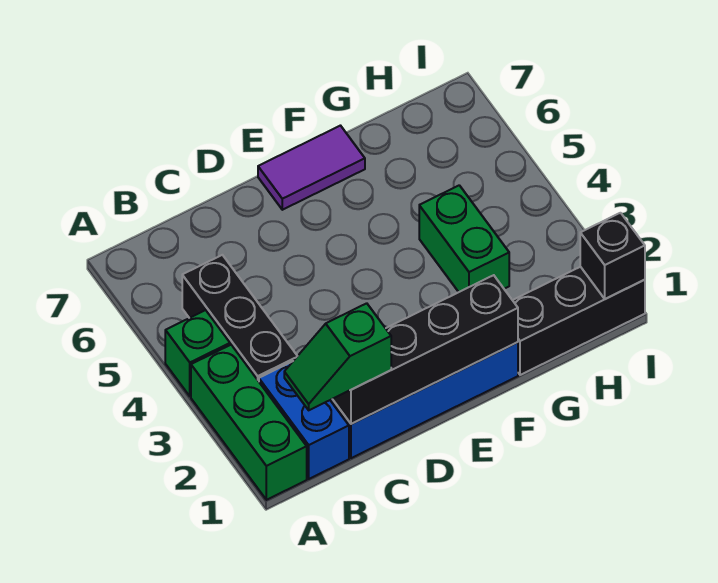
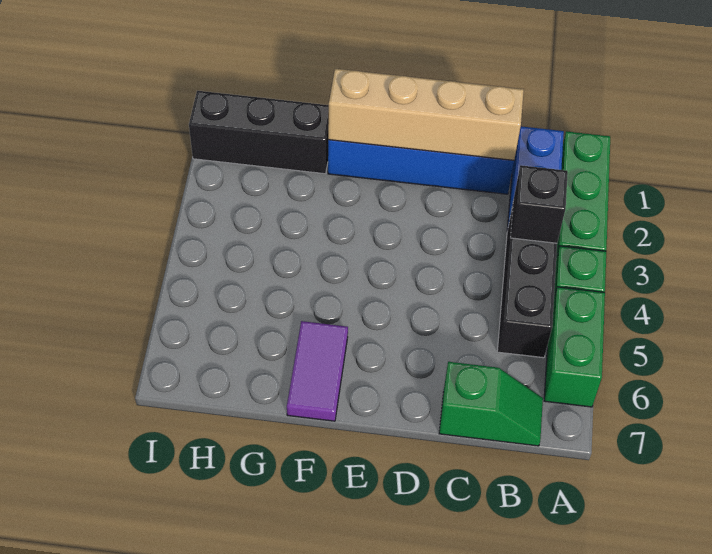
green slope B1:C1 level 3 top C -> green slope B7:C7 level 1 top C
black brick C1:F1 level 2 -> tan brick C1:F1 level 2
purple tile E7:F7 level 1 -> purple tile F6:F7 level 1
green brick G3:G4 level 1 -> green brick A5:A6 level 1
black brick I1 level 2 -> black brick B3 level 2

